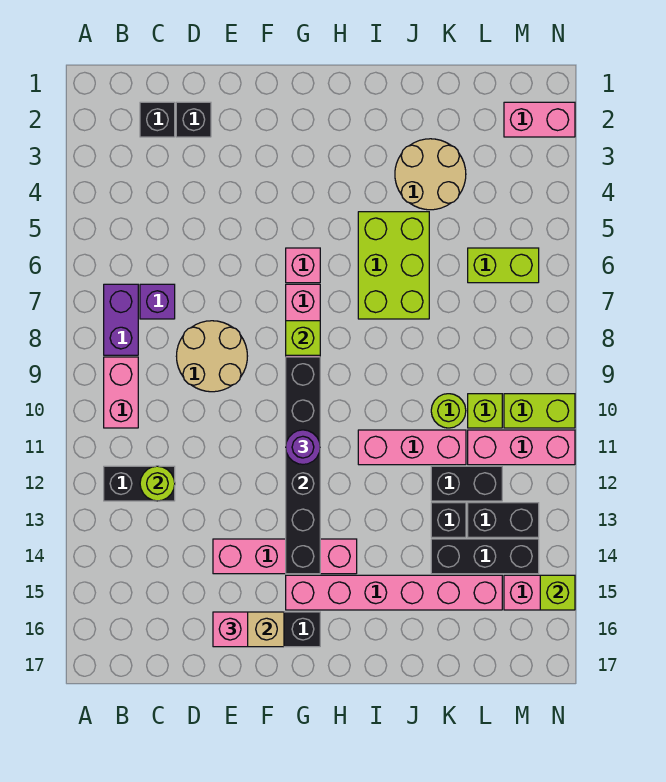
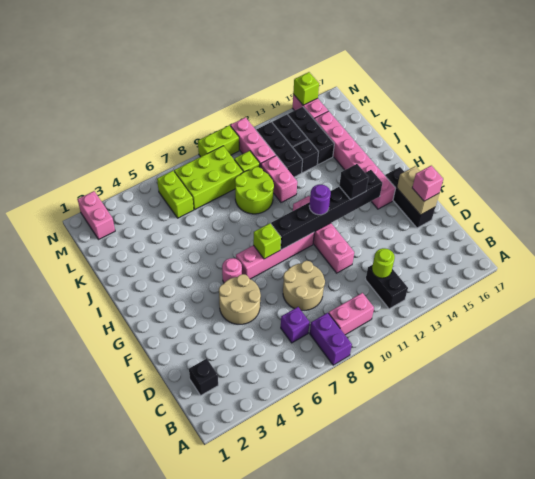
purple brick B7:B8 level 1 -> purple brick A8:B8 level 1
black brick D2 level 1 -> black brick G13 level 3
pink brick E14:H14 level 1 -> pink brick E11:H11 level 1
pink brick G6 level 1 -> pink round brick G6 level 1
lime brick I5:J7 level 1 -> lime brick L7:M9 level 1
pink brick I11:K11 level 1 -> pink brick J11:K11 level 1
tan round brick J3:K4 level 1 -> tan round brick E5:F6 level 1
lime round brick K10 level 1 -> lime round brick J9:K10 level 1
black brick K12:L12 level 1 -> black brick K12:M12 level 1
lime brick M10:N10 level 1 -> lime brick N9:N10 level 1

